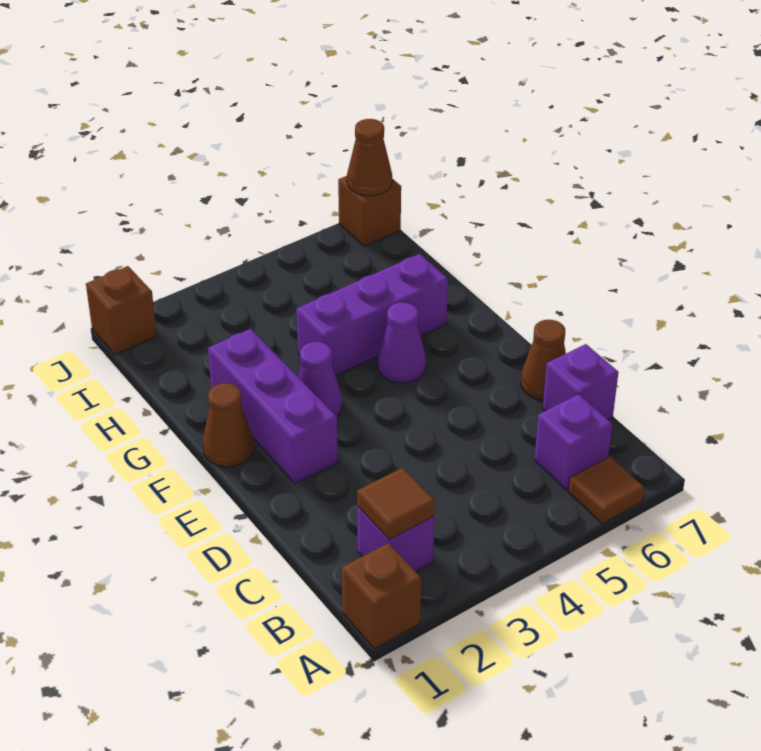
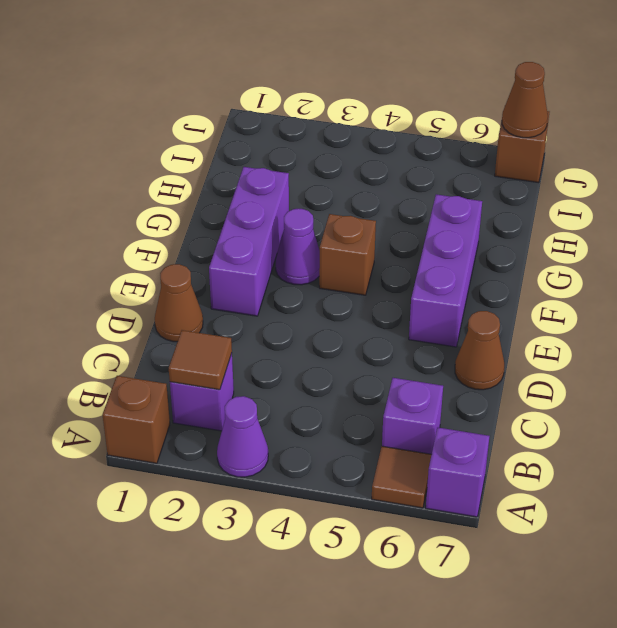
purple brick C7 level 1 -> purple brick A7 level 1
brown cone F1 level 1 -> brown cone D1 level 1
purple cone F5 level 1 -> purple cone A3 level 1
purple brick G4:G6 level 1 -> purple brick E6:G6 level 1
brown brick J1 level 1 -> brown brick F4 level 1

